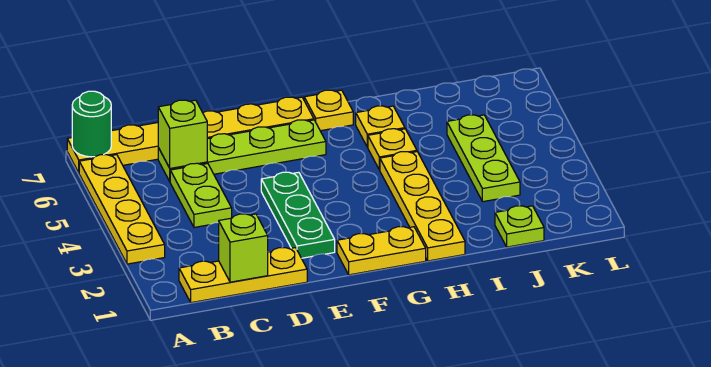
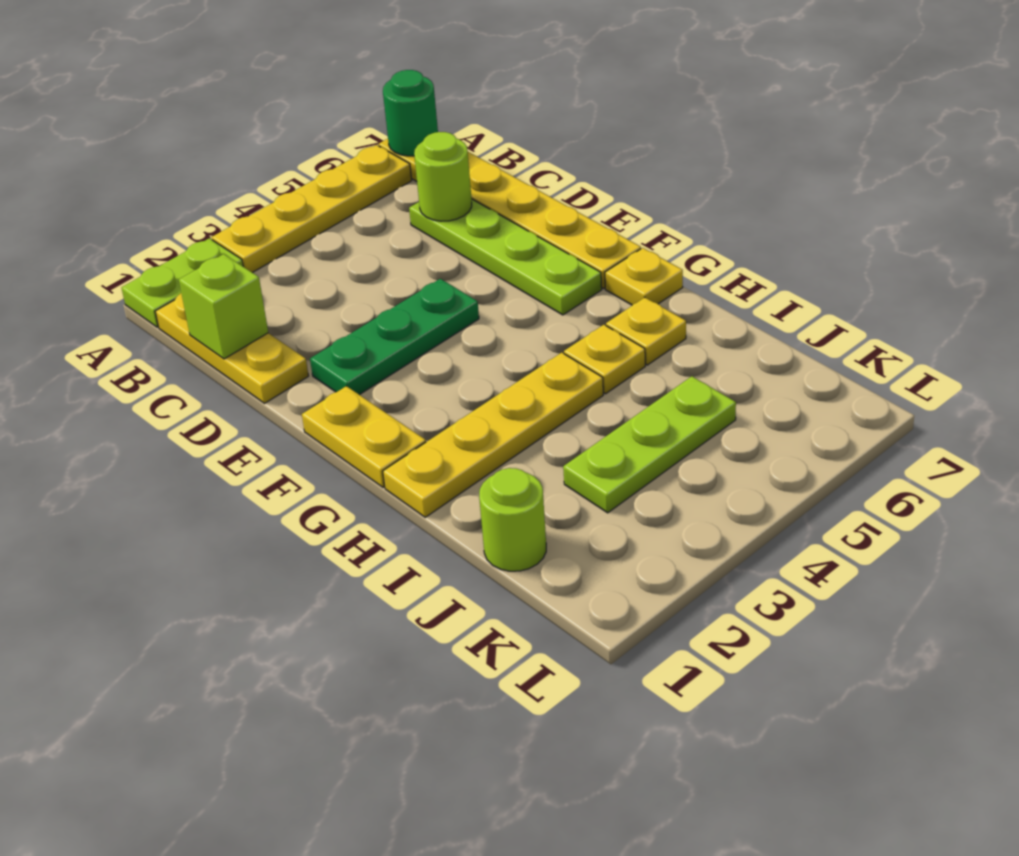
lime plate C4:C5 level 1 -> lime plate A1:A2 level 1
lime brick C6 level 2 -> lime round brick C6 level 2
lime plate J1 level 1 -> lime round brick J1 level 1

